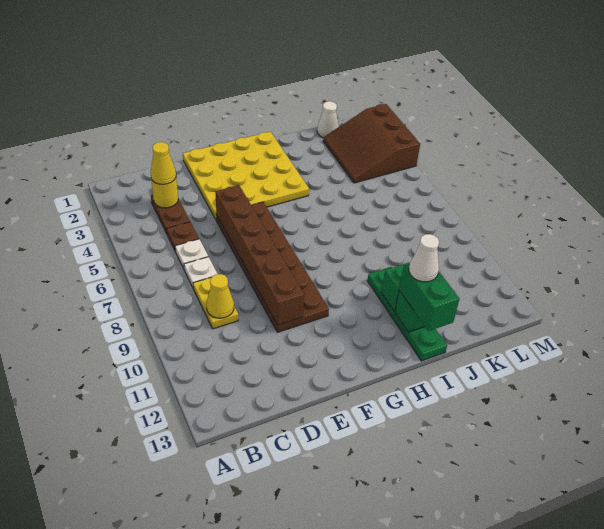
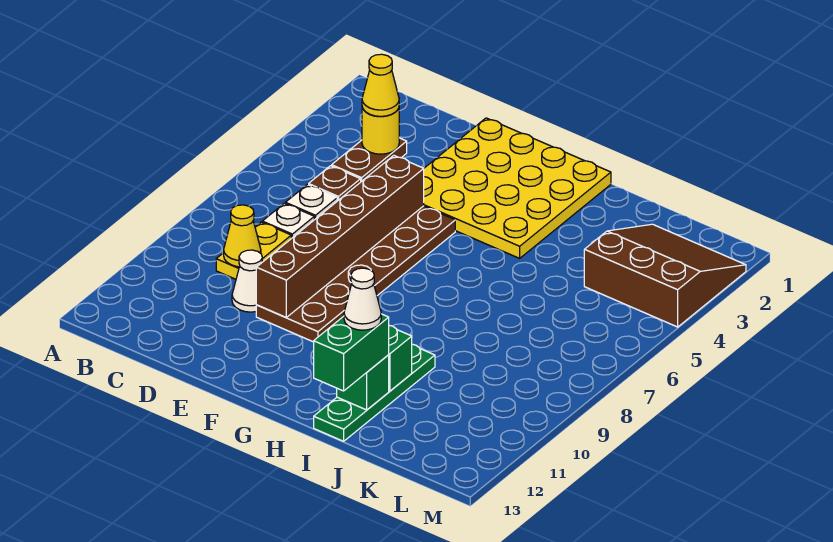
white cone K1 level 1 -> white cone D10 level 1
brown slope K2:M4 level 1 top M -> brown slope K2:M4 level 1 top 4

